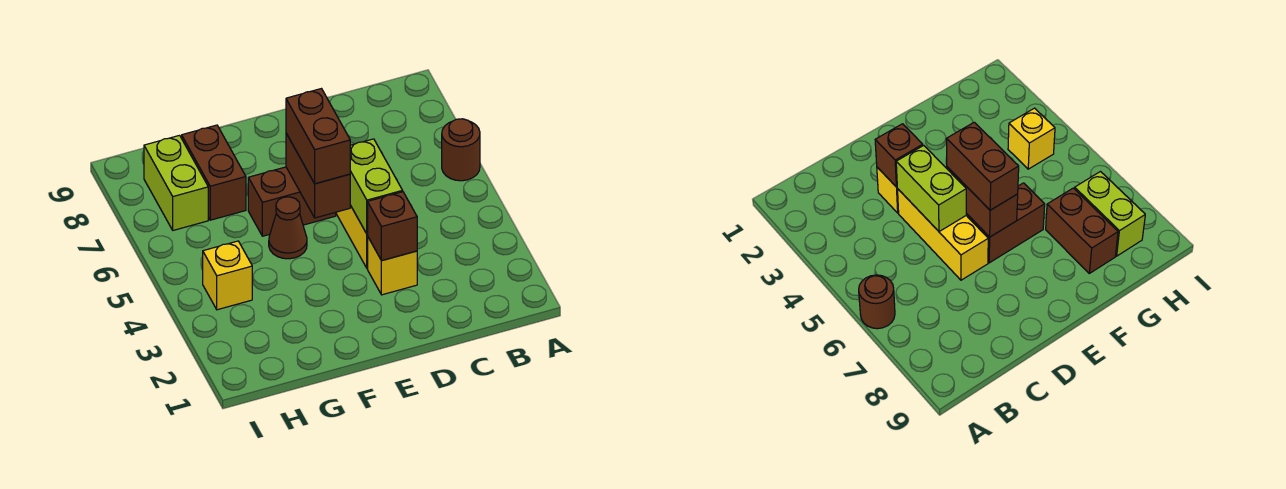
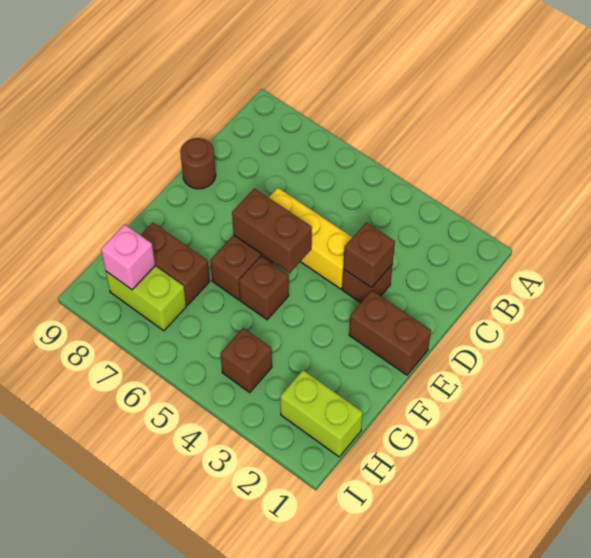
brown round brick A6 level 1 -> brown round brick D9 level 1
yellow brick D3 level 1 -> brown brick D3 level 1
lime brick D4:D5 level 2 -> lime brick H1:H2 level 1
brown brick E5:E6 level 3 -> brown brick E1:E2 level 1
brown cone F5 level 1 -> brown brick F5 level 1
yellow brick H4 level 1 -> brown brick H4 level 1
none -> pink brick H8 level 2

